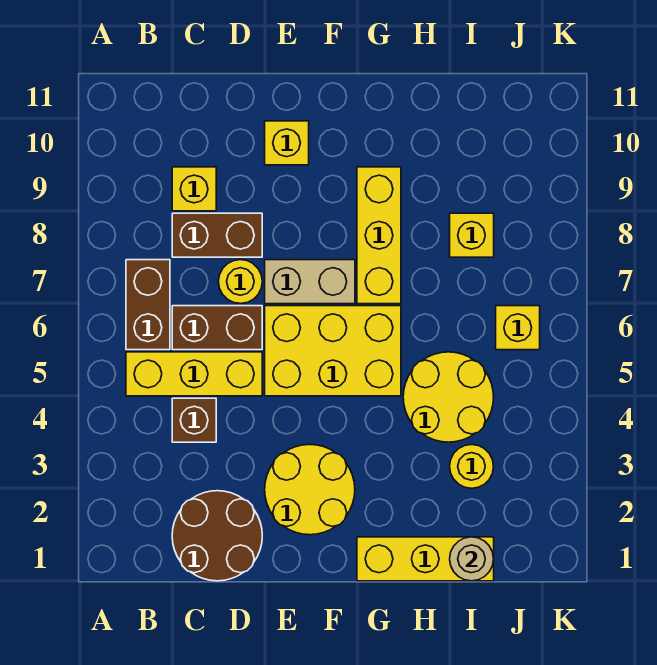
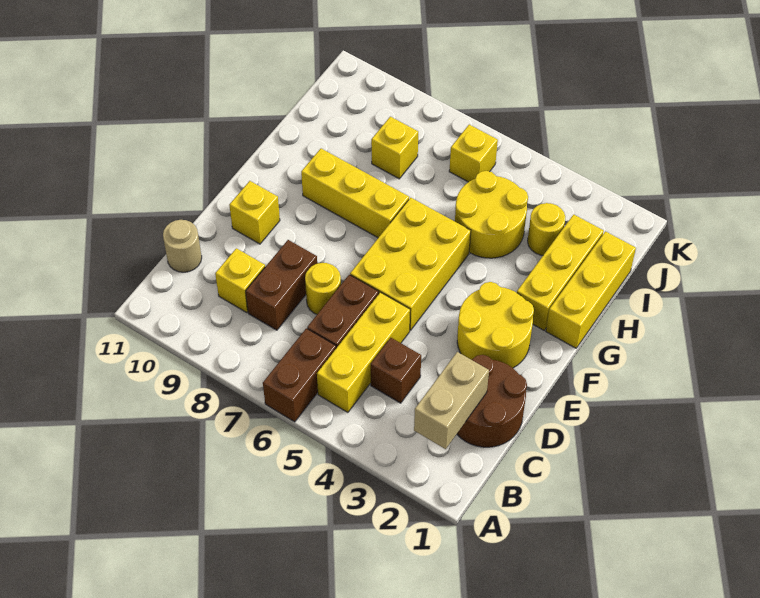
brown brick B6:B7 level 1 -> brown brick A6:B6 level 1
tan brick E7:F7 level 1 -> tan brick B2:C2 level 2
none -> yellow brick G2:I2 level 1
tan round brick I1 level 2 -> tan round brick C11 level 1

